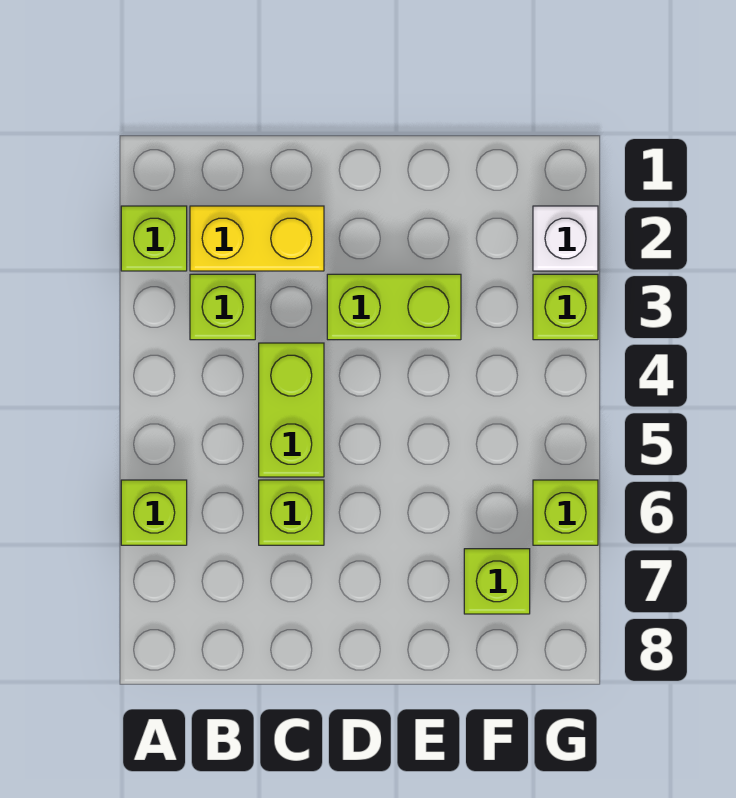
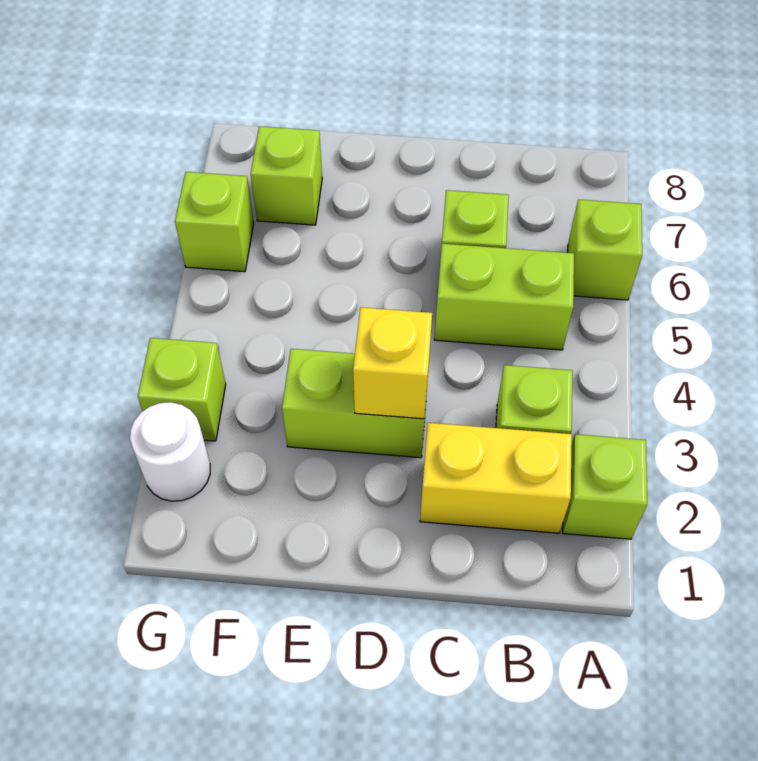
lime brick C4:C5 level 1 -> lime brick B5:C5 level 1
none -> yellow brick D3 level 2
white brick G2 level 1 -> white round brick G2 level 1

